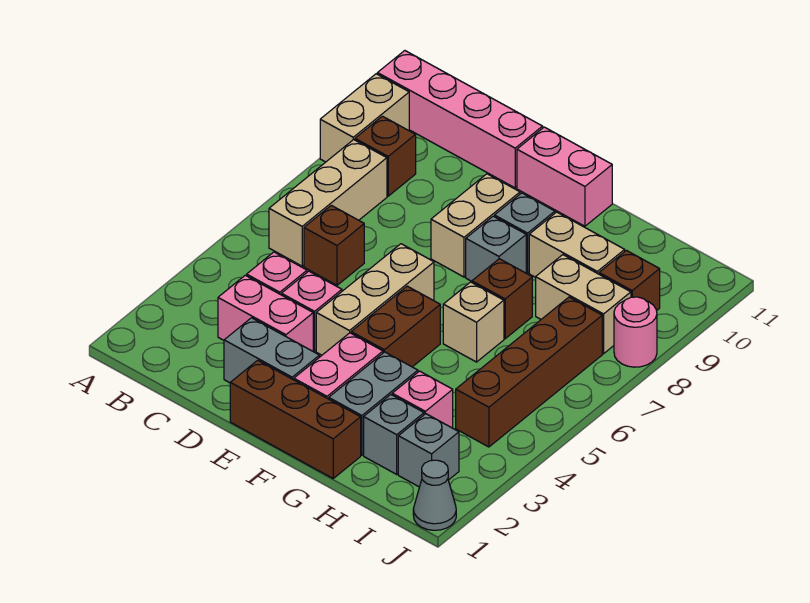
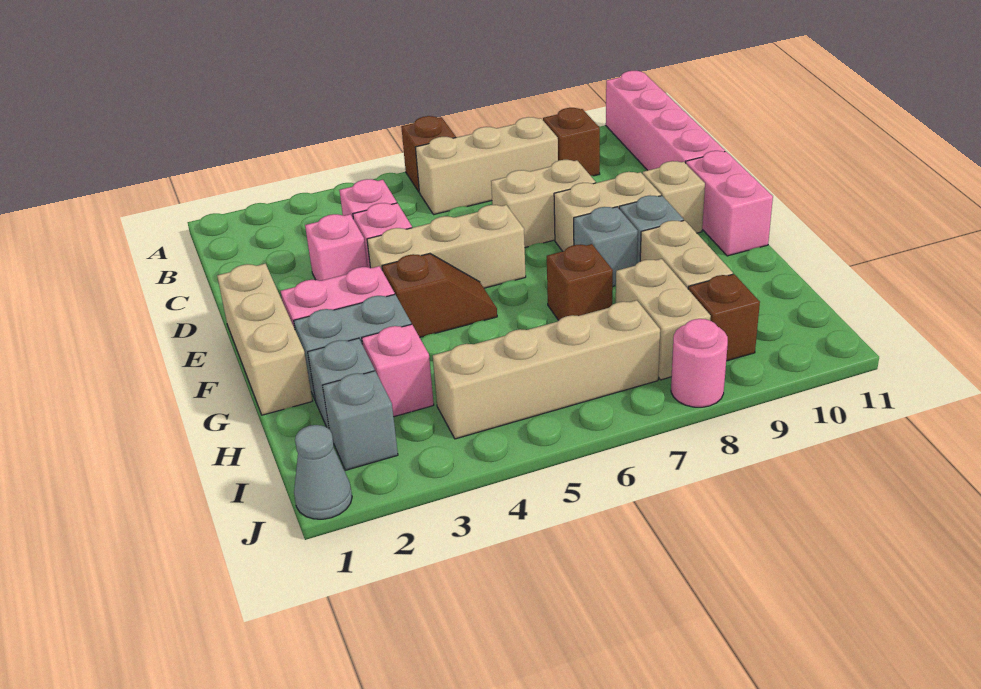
tan brick A9:A10 level 1 -> tan brick D7:D8 level 1
pink brick C3:D3 level 1 -> pink brick D3 level 1
brown brick C6 level 1 -> brown brick A6 level 1
grey brick D2:E2 level 1 -> none
brown brick E1:G1 level 1 -> tan brick E1:G1 level 1
brown brick F4:F5 level 1 -> brown slope F4:F5 level 1 top 4
tan brick G6 level 1 -> tan brick E10 level 1
brown brick I4:I7 level 1 -> tan brick I4:I7 level 1

